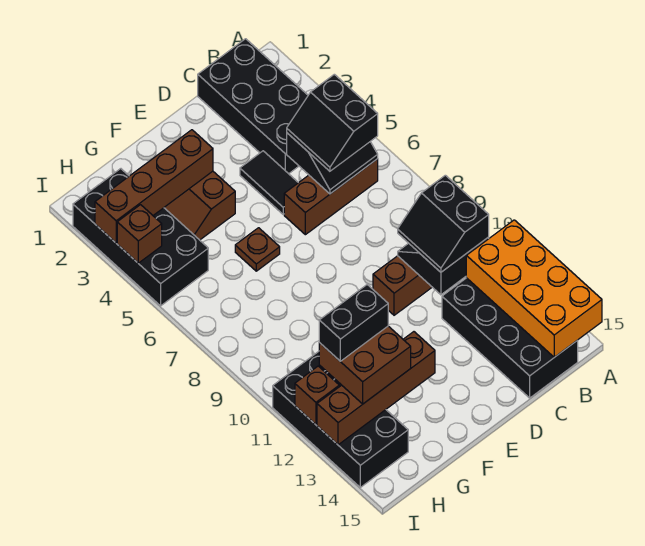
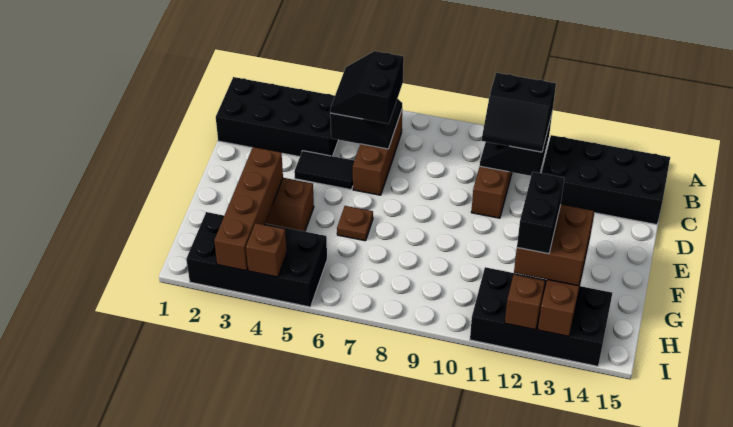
orange brick A12:B15 level 2 -> none
black slope B5:C6 level 3 top B -> black slope B5:C6 level 3 top 6

